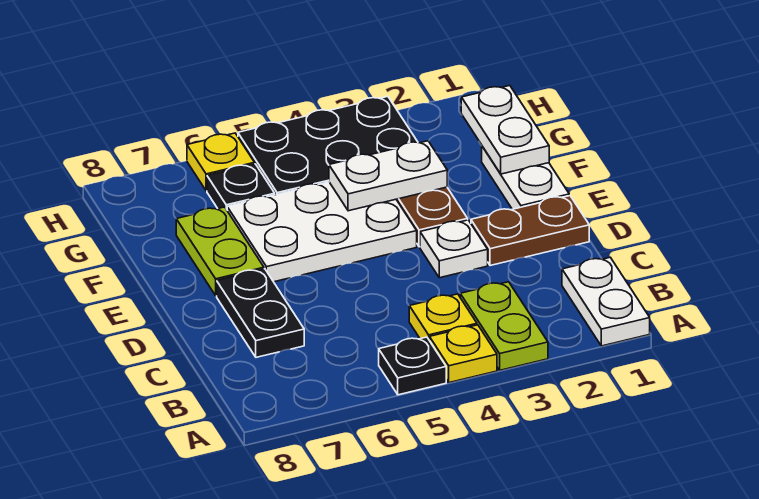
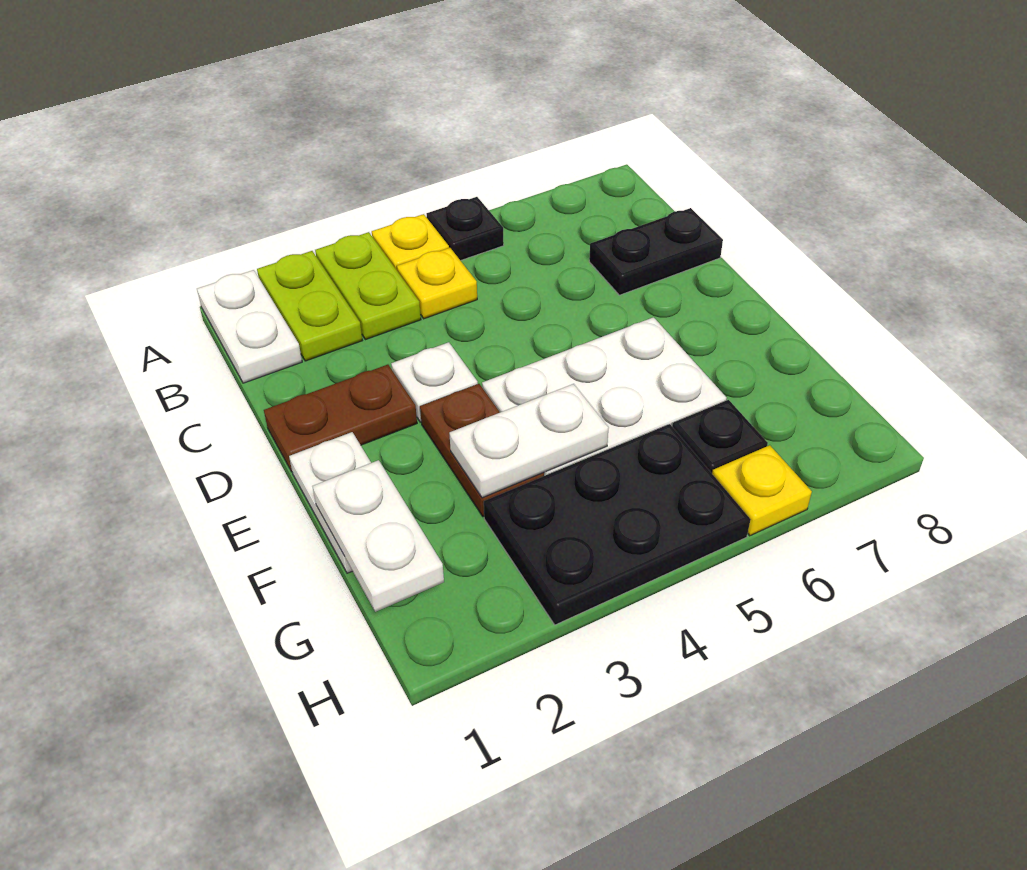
black plate C7:D7 level 1 -> black plate C7:C8 level 1
lime plate E7:F7 level 1 -> lime plate A2:B2 level 1

